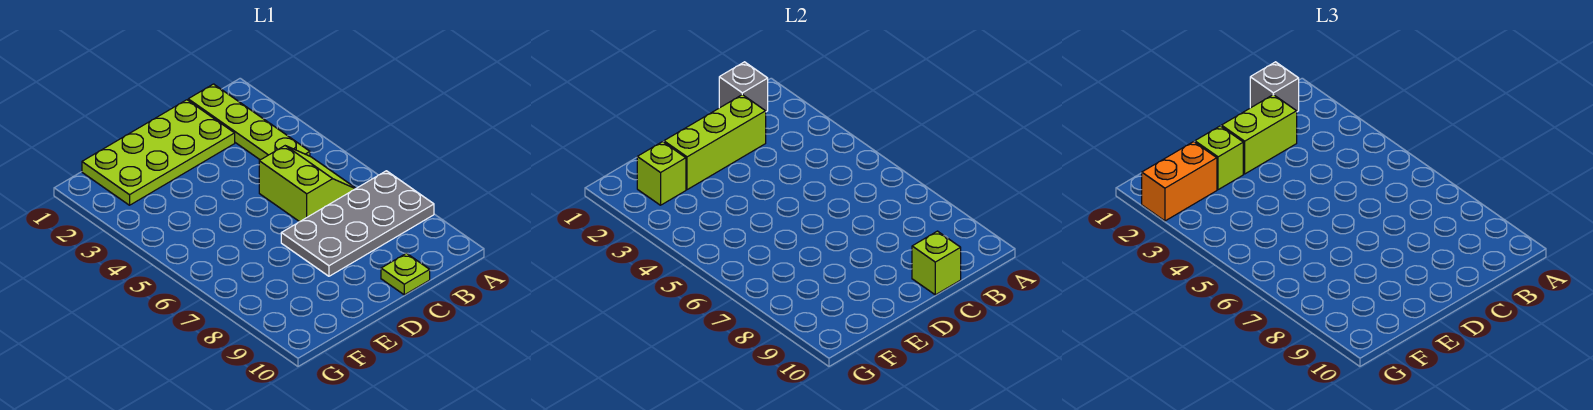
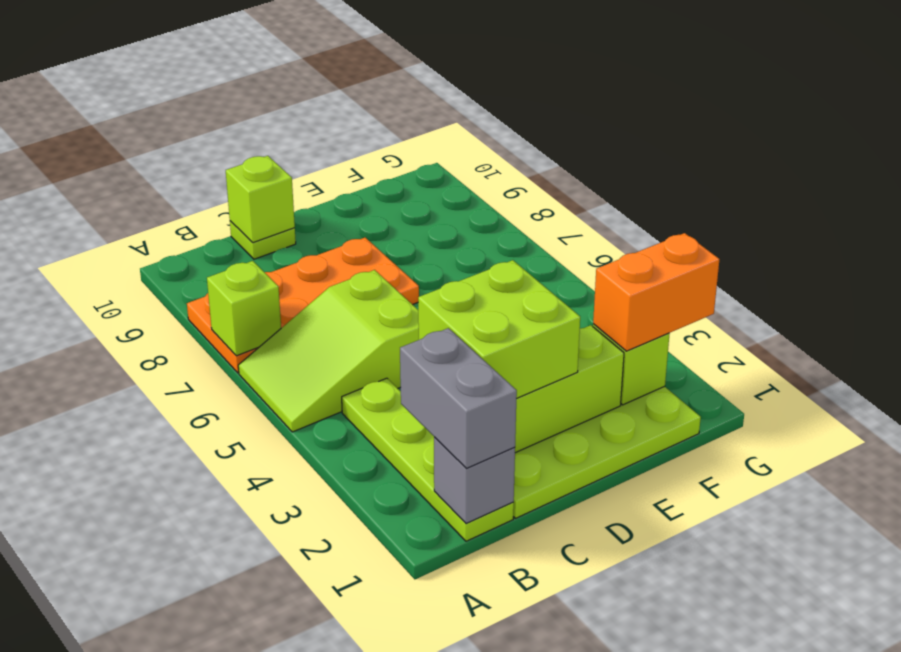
grey plate A7:D8 level 1 -> orange plate A7:D8 level 1
grey brick B1 level 3 -> grey brick B1:B2 level 3
lime slope B5:C6 level 1 top C -> lime slope A5:C6 level 1 top C
lime brick C2:D2 level 3 -> lime brick C2:D3 level 3
lime brick E2 level 3 -> lime brick A7 level 2

